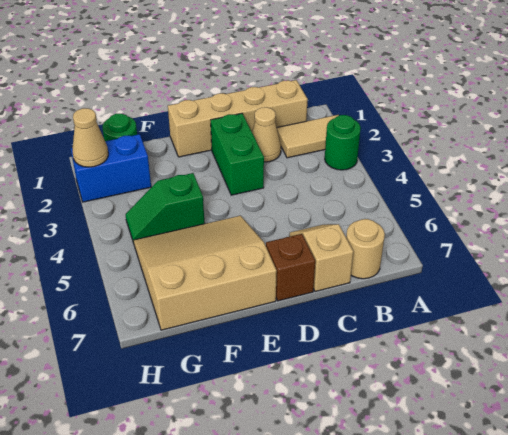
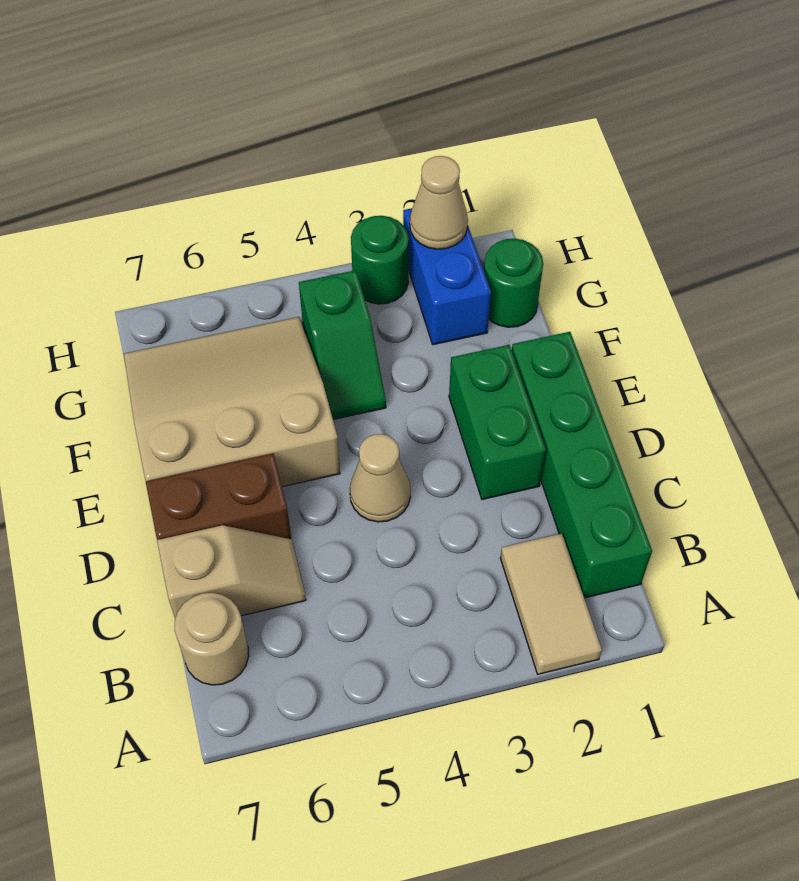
green round brick A3 level 1 -> green round brick H3 level 1
tan brick B1:E1 level 1 -> green brick B1:E1 level 1
tan cone C2 level 1 -> tan cone D4 level 1
green brick D2:D3 level 1 -> green brick D2:E2 level 1
brown brick D7 level 1 -> brown brick D6:D7 level 1
tan slope E5:G7 level 1 top 7 -> tan slope E5:G7 level 1 top E
green slope F4:G4 level 1 top F -> green slope F4:G4 level 1 top G

